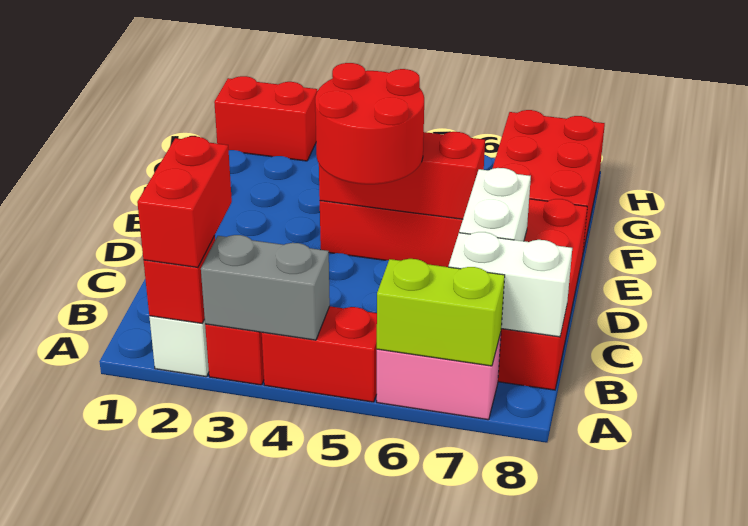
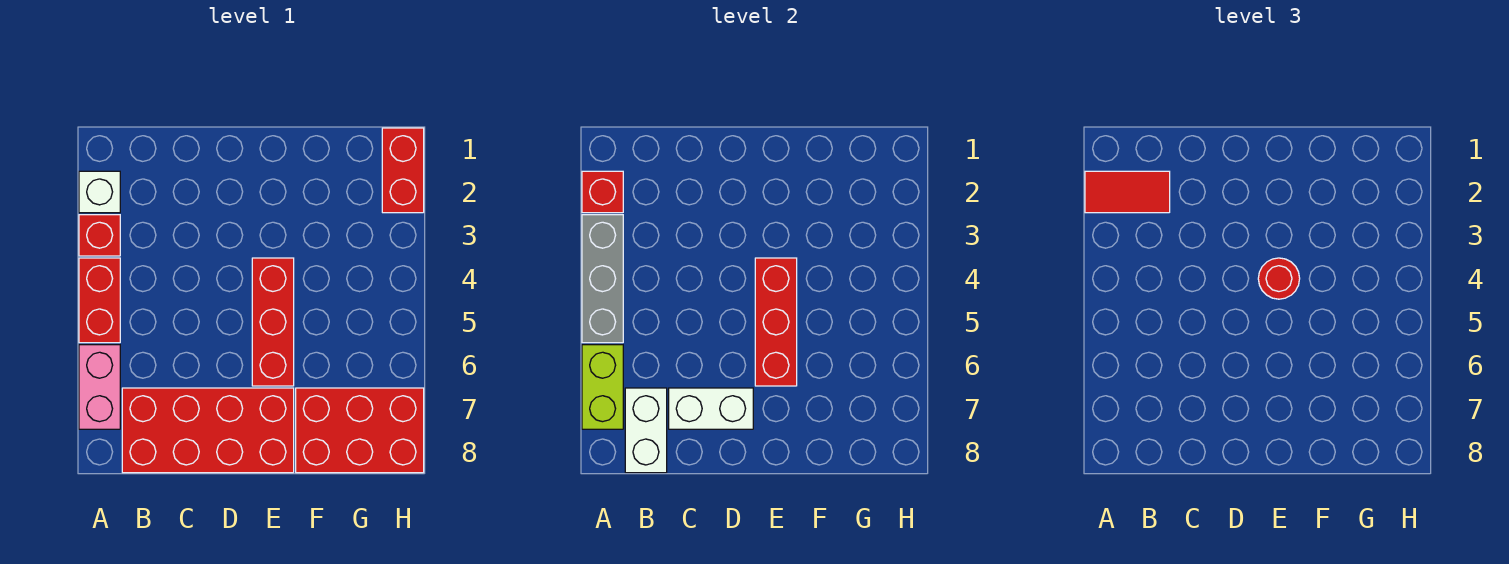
red brick A2:B2 level 3 -> red tile A2:B2 level 3
grey brick A3:A4 level 2 -> grey brick A3:A5 level 2
red round brick D4:E5 level 3 -> red round brick E4 level 3

